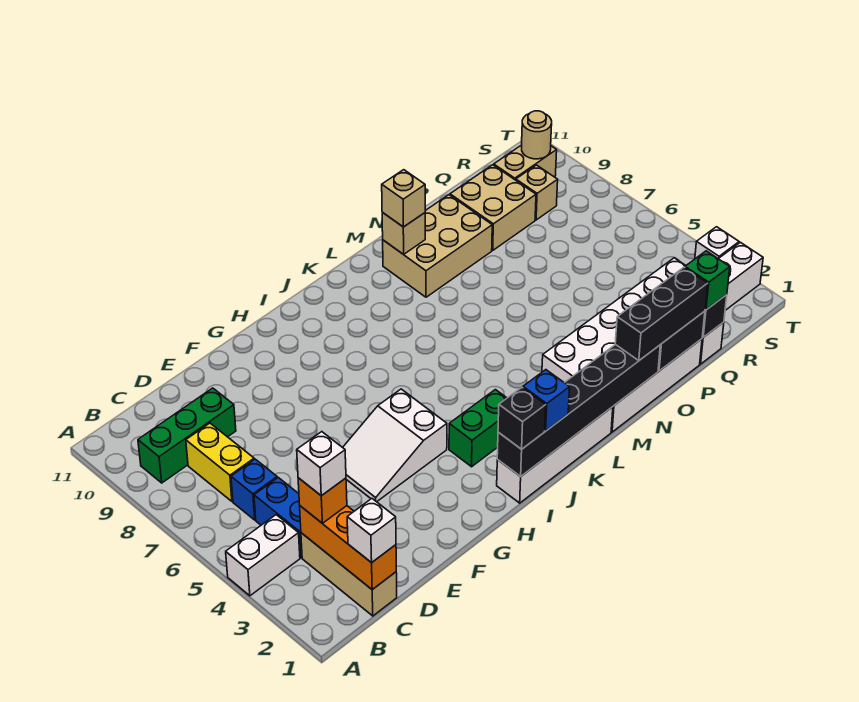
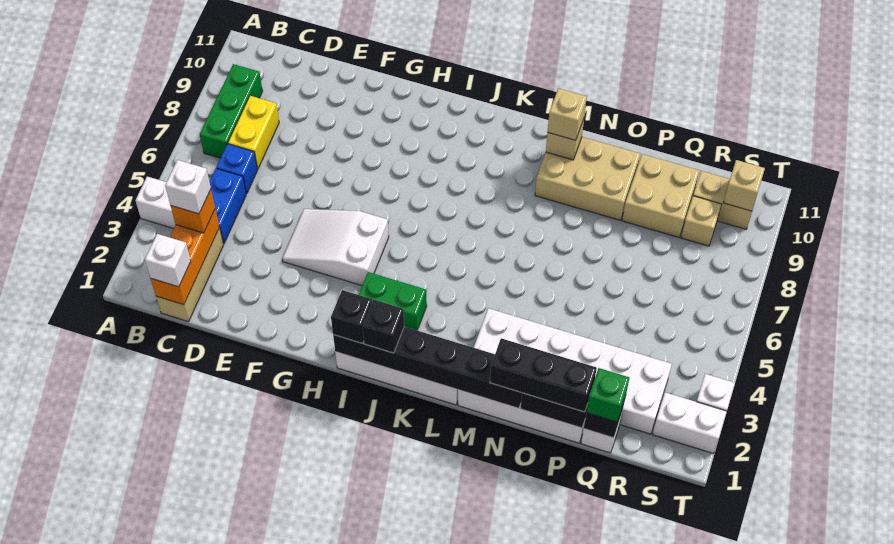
green brick B9:D9 level 1 -> green brick B7:B9 level 1
blue brick J1 level 3 -> black brick J1 level 3
tan round brick S10 level 2 -> tan brick S10 level 2

